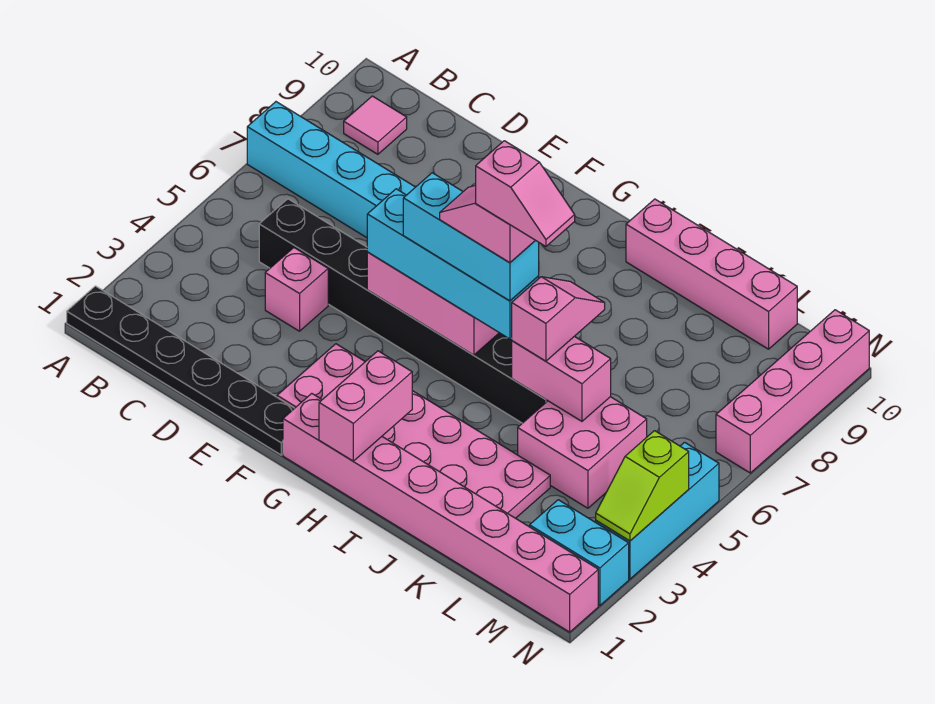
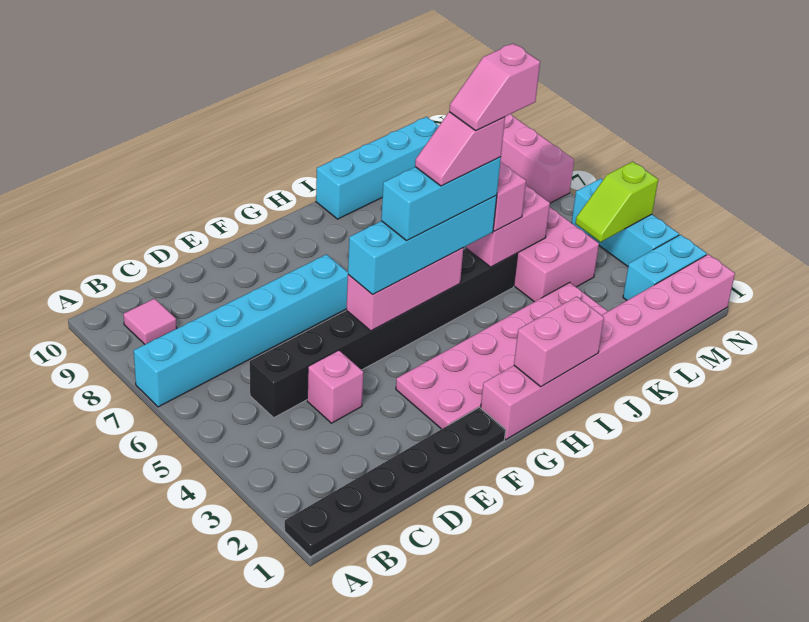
pink brick H1:H2 level 2 -> pink brick H1:I1 level 2
pink slope I5:J5 level 6 top I -> pink slope I5:J5 level 6 top J
pink brick I10:L10 level 1 -> cyan brick I10:L10 level 1
lime slope N3:N4 level 2 top 4 -> lime slope M4:N4 level 2 top N

